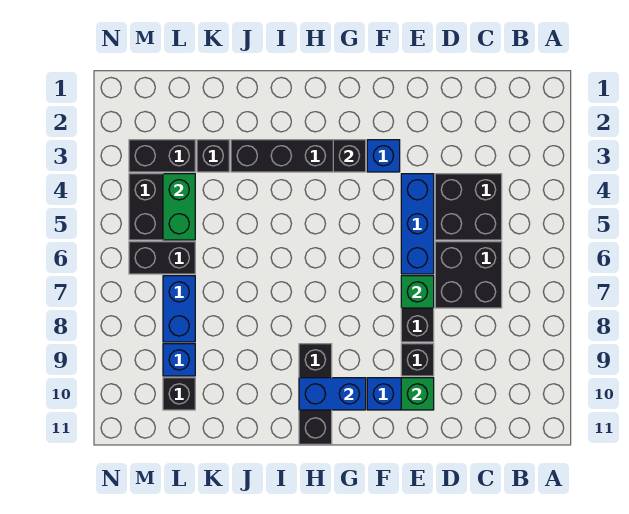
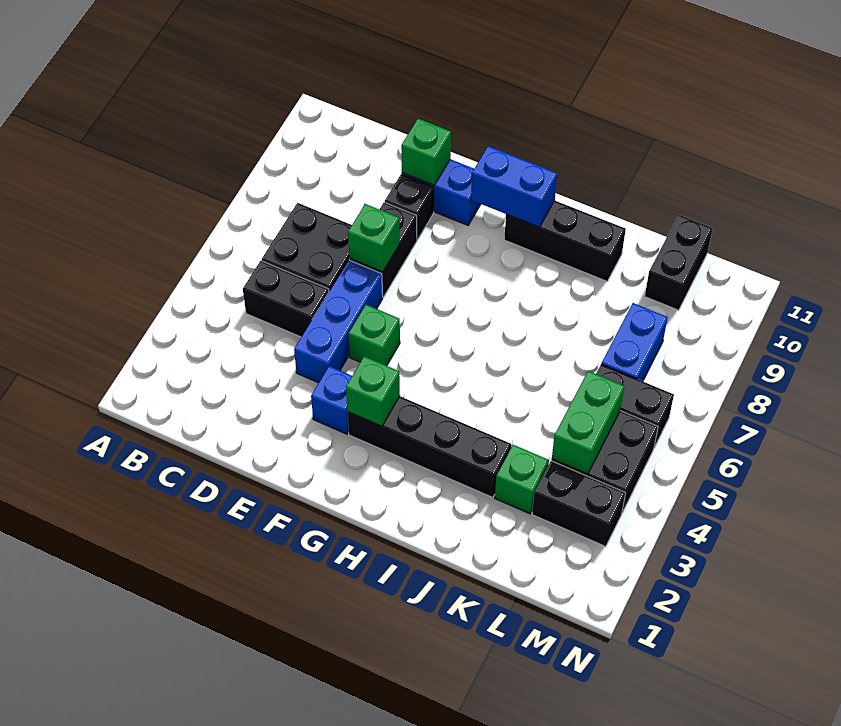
black brick C4:D5 level 1 -> black brick C5:D5 level 1
none -> green brick F5 level 1
black brick G3 level 2 -> green brick G3 level 2
black brick H9:H11 level 1 -> black brick H10:J10 level 1
black brick K3 level 1 -> green brick K3 level 1
blue brick L9 level 1 -> none
black brick L10 level 1 -> black brick L10:L11 level 1

